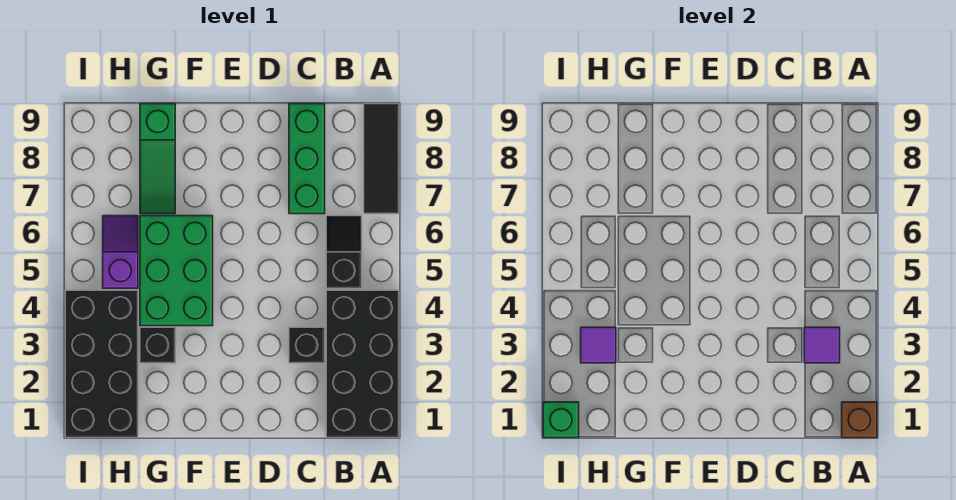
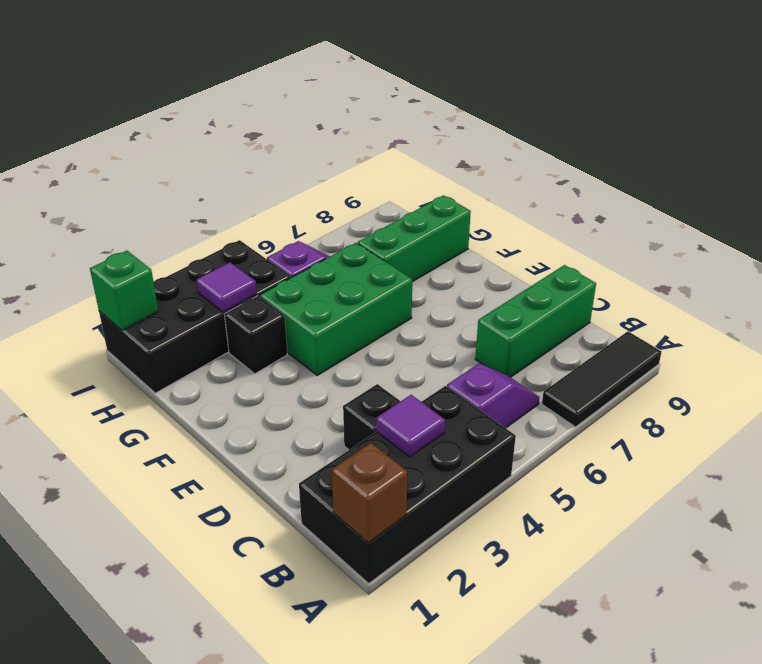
black slope B5:B6 level 1 top 5 -> purple slope B5:B6 level 1 top 5
green slope G7:G9 level 1 top 9 -> green brick G7:G9 level 1

